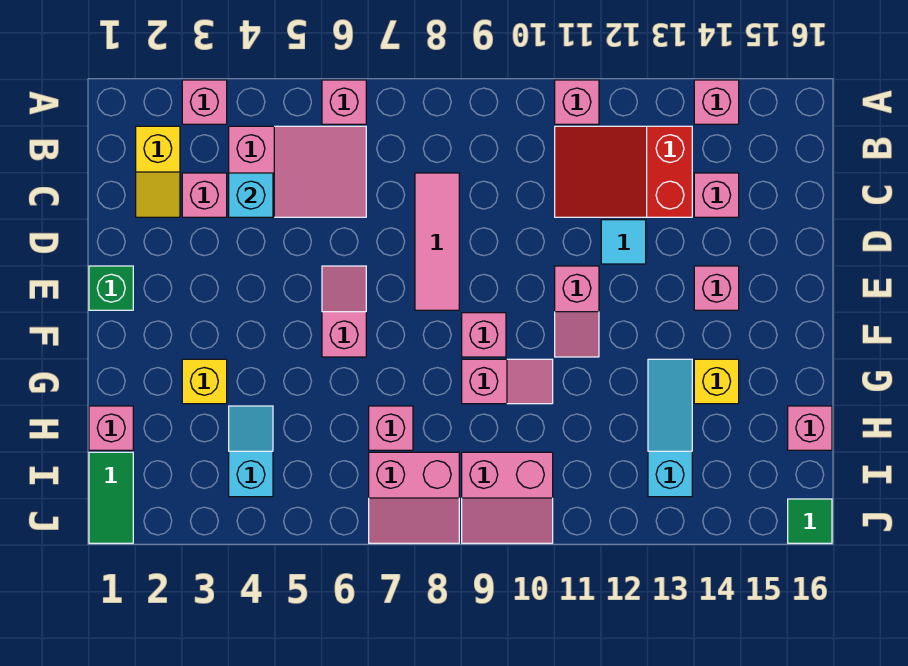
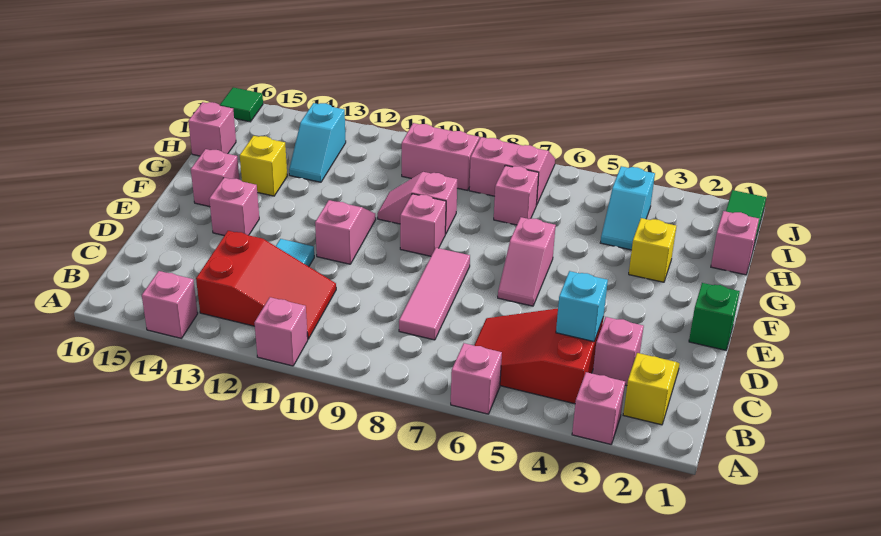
pink slope B4:C6 level 1 top 4 -> red slope B4:C6 level 1 top 4
pink brick C14 level 1 -> pink brick F15 level 1
cyan slope G13:I13 level 1 top I -> cyan slope H13:I13 level 1 top I

